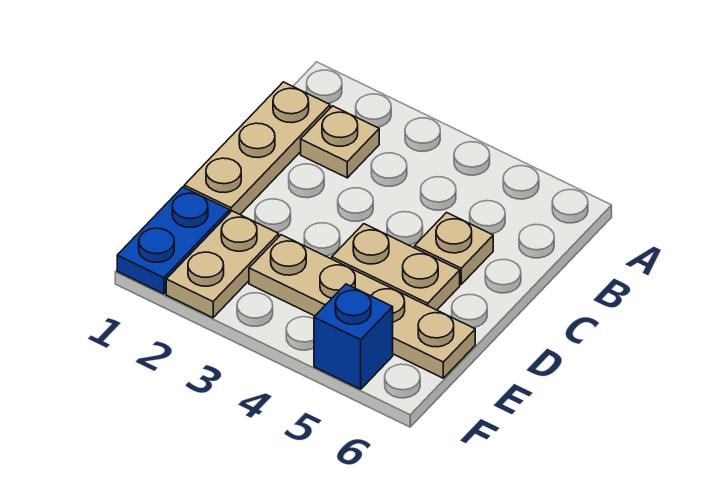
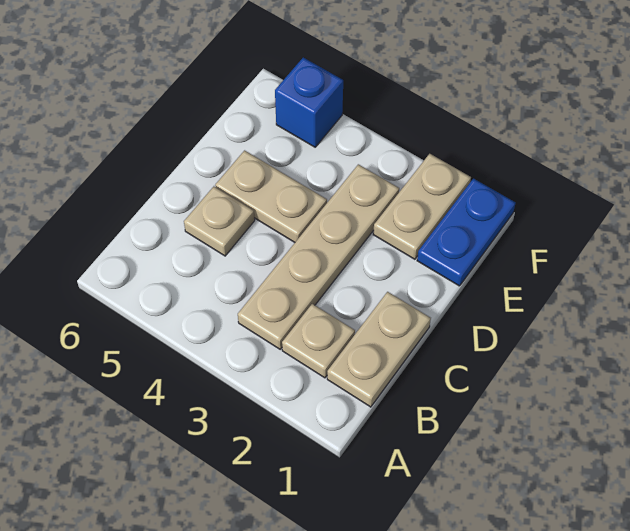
tan plate B1:D1 level 1 -> tan plate B1:C1 level 1
tan plate E3:E6 level 1 -> tan plate B3:E3 level 1

